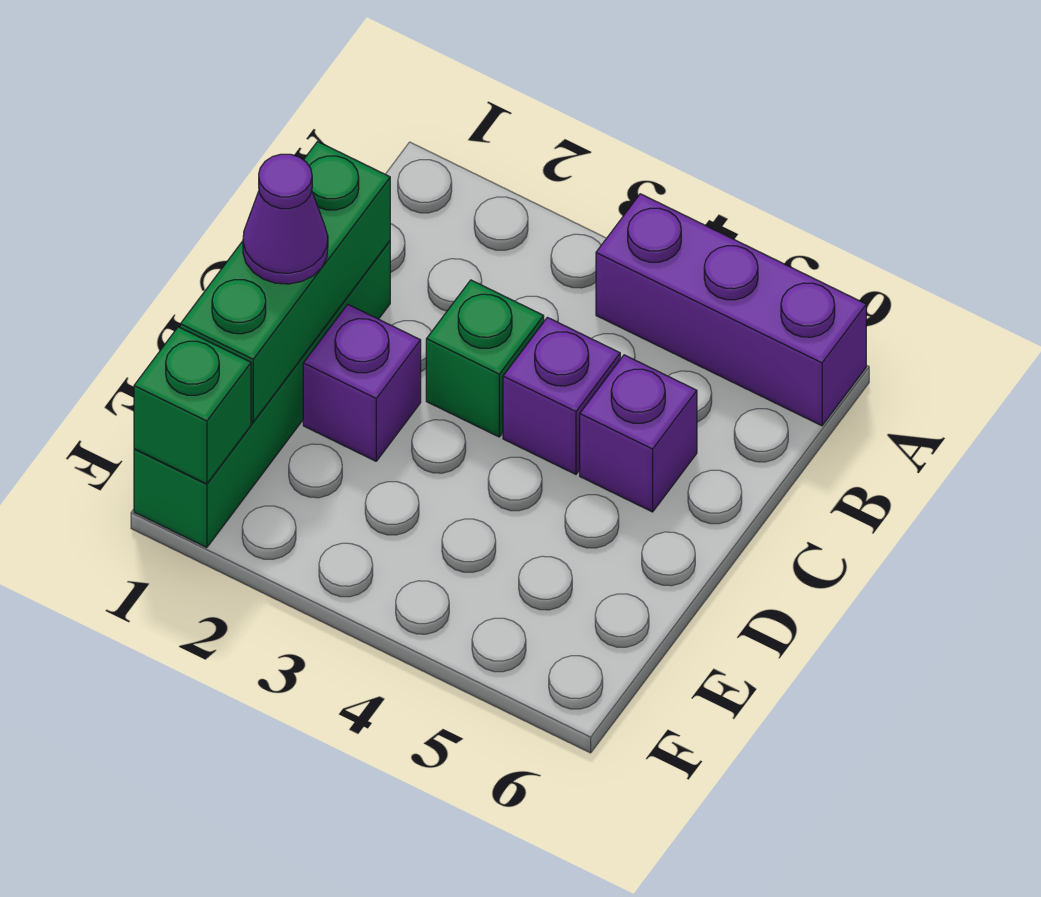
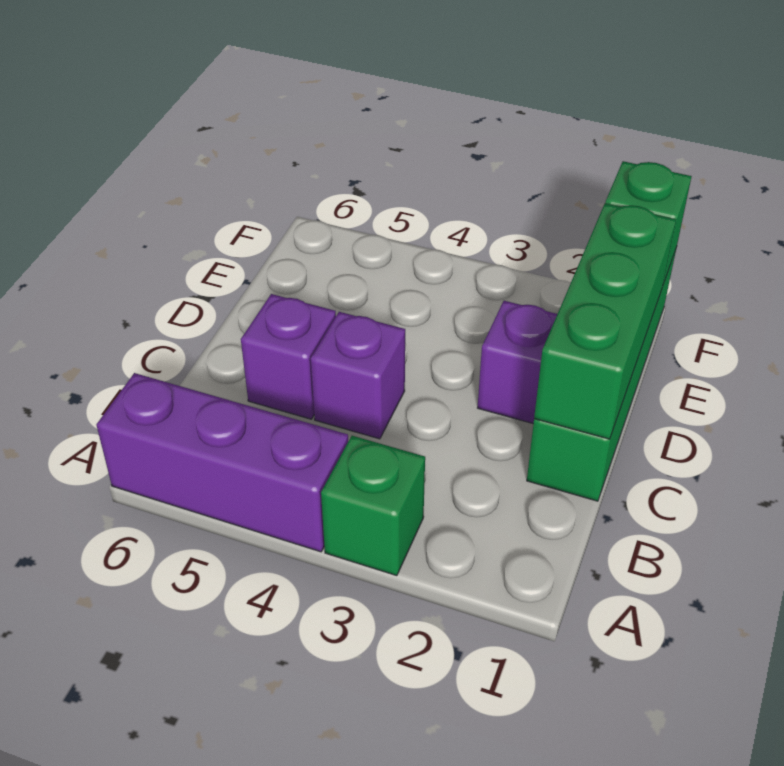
green brick C3 level 1 -> green brick A3 level 1
purple cone D1 level 3 -> none

